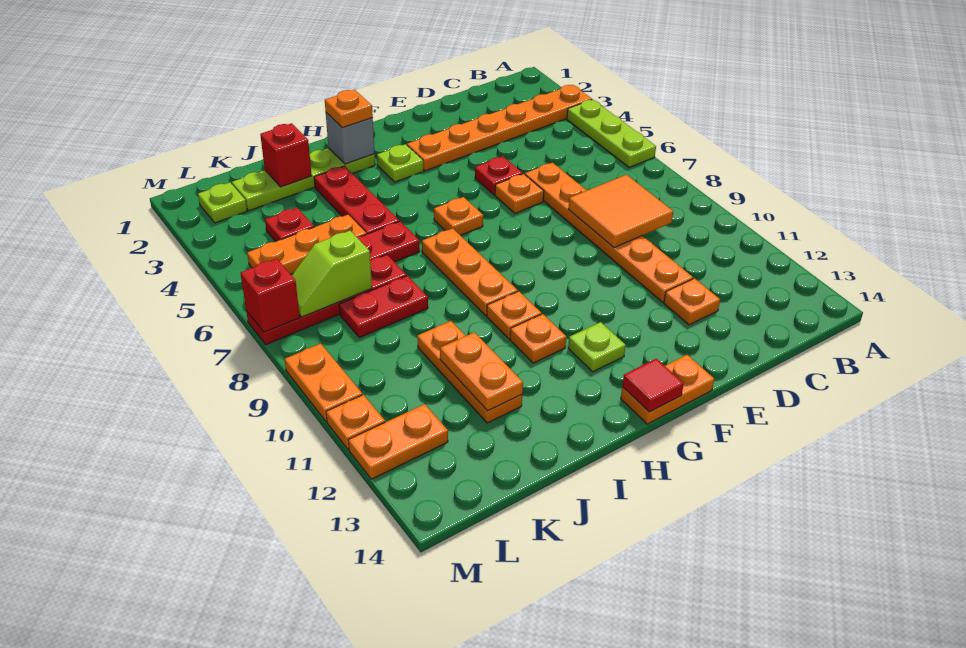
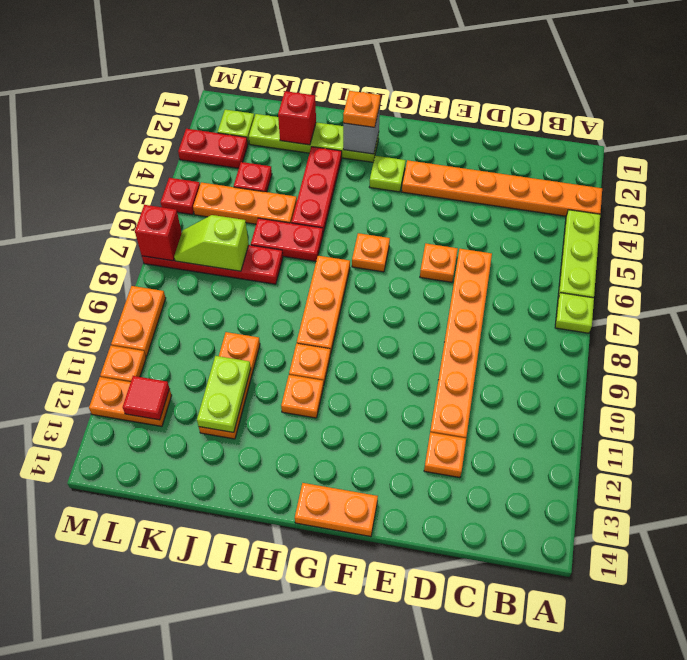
orange tile C8:D9 level 2 -> none
red plate E5 level 1 -> red plate M5 level 1
lime plate G12 level 1 -> lime plate A7 level 1
red tile G14 level 2 -> red tile L12 level 2
red plate J8:K8 level 1 -> red plate L3:M3 level 1
orange plate J11:J12 level 2 -> lime plate J11:J12 level 2

